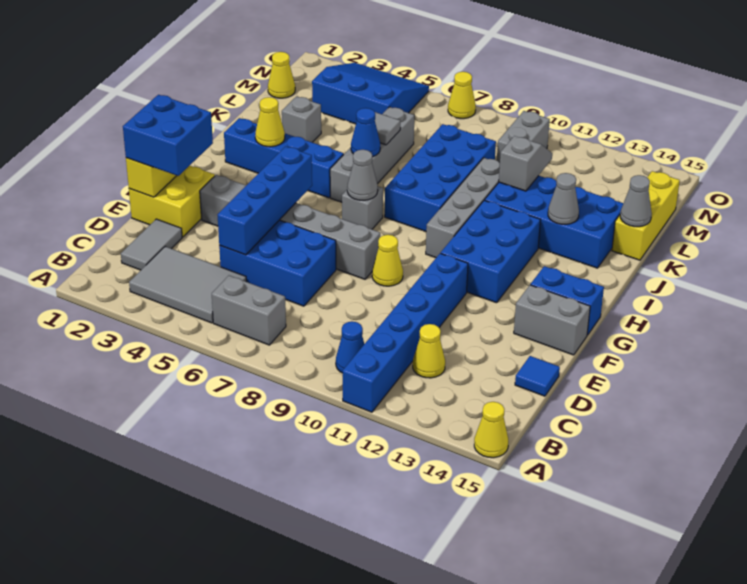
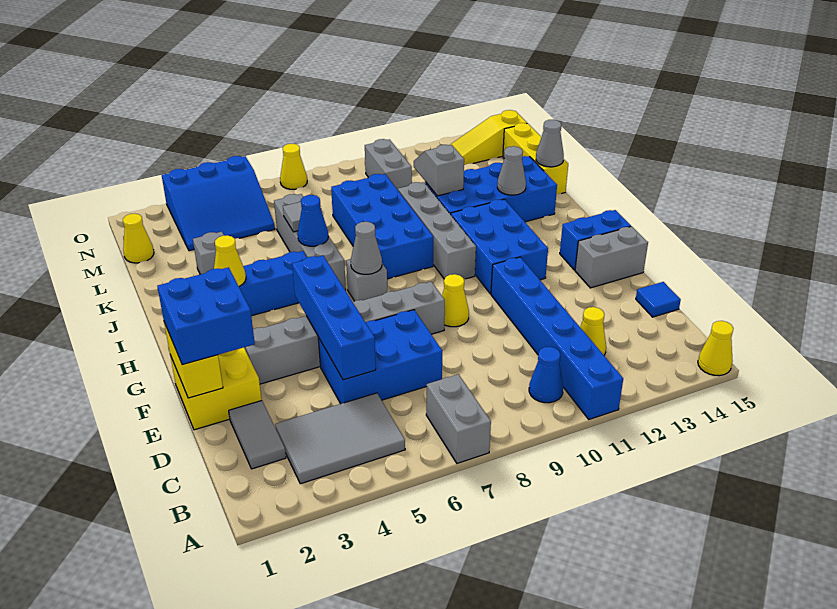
grey brick B6:B7 level 1 -> grey brick A7:B7 level 1
blue slope M3:O5 level 1 top M -> blue slope M3:O5 level 1 top O
none -> yellow slope N13:N15 level 1 top 15

